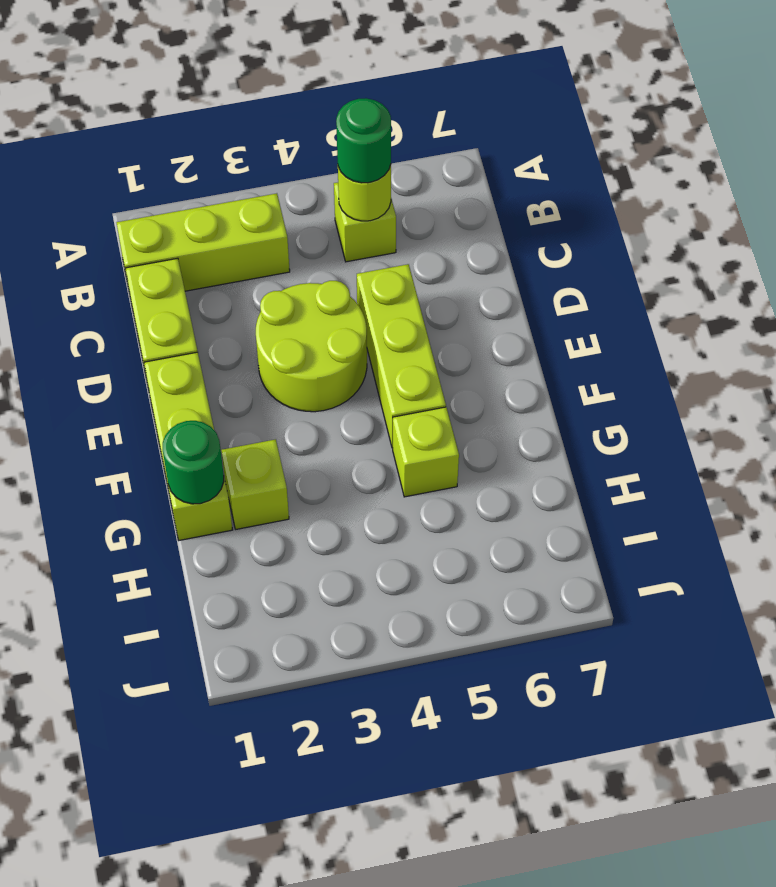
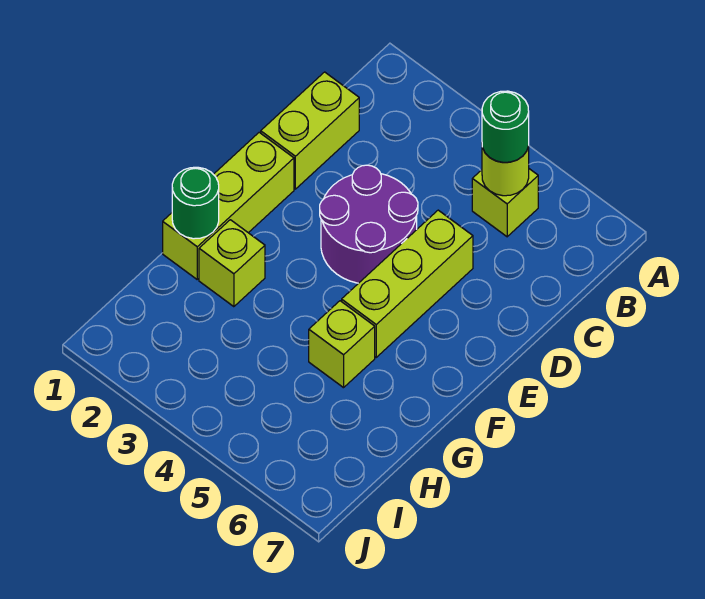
lime brick B1:B3 level 1 -> none
lime round brick D3:E4 level 1 -> purple round brick D3:E4 level 1

